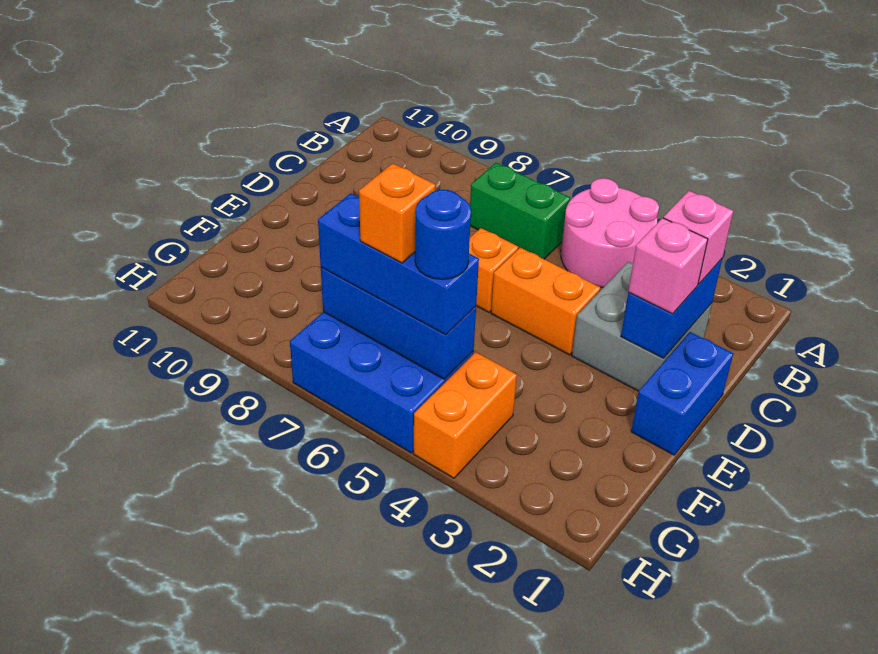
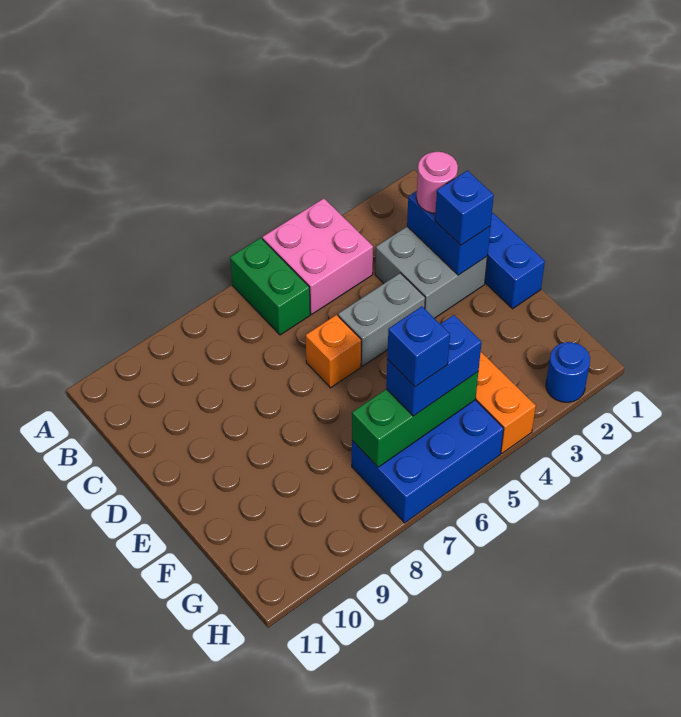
pink round brick A4:B5 level 1 -> pink brick A4:B5 level 1
green brick B6:B7 level 1 -> green brick A6:B6 level 1
pink brick C2 level 3 -> pink round brick C2 level 3
pink brick D2 level 3 -> blue brick D2 level 3
orange brick D4:D5 level 1 -> grey brick D4:D5 level 1
blue brick G5:G7 level 2 -> green brick G5:G7 level 2
blue brick G5:G7 level 3 -> blue brick G5:G6 level 3
blue round brick G5 level 4 -> blue round brick H2 level 1
orange brick G6 level 4 -> blue brick G6 level 4

